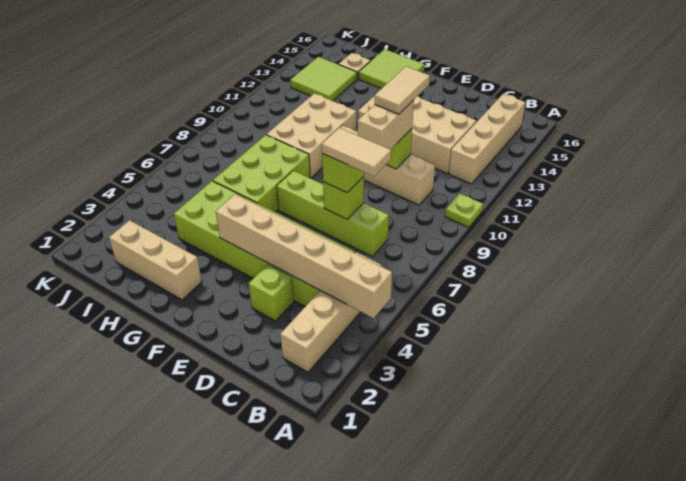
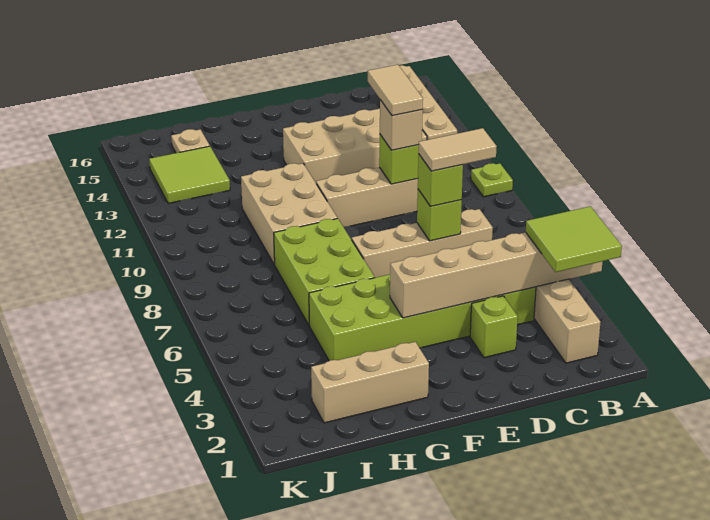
lime brick C7:F7 level 1 -> tan brick C7:F7 level 1
tan brick D9:D10 level 3 -> tan brick D10 level 3
lime tile G15:H16 level 1 -> lime tile A3:B4 level 3

